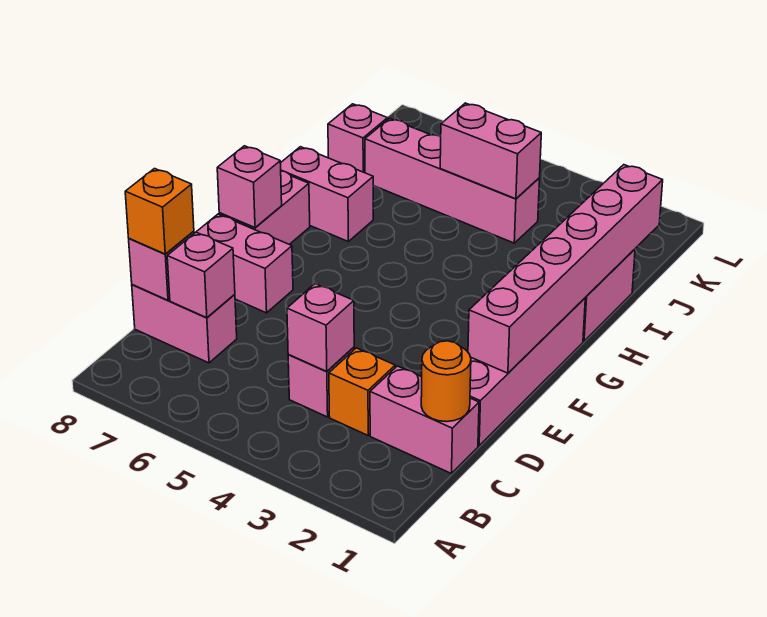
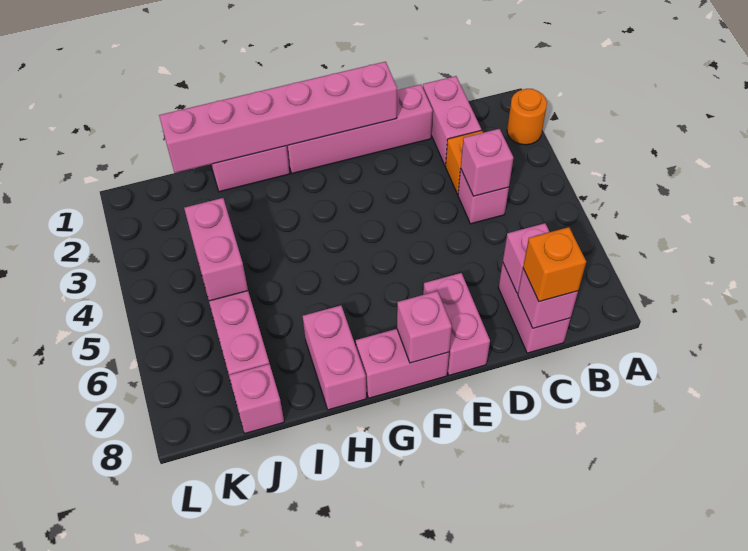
orange round brick C1 level 2 -> orange round brick A2 level 1

